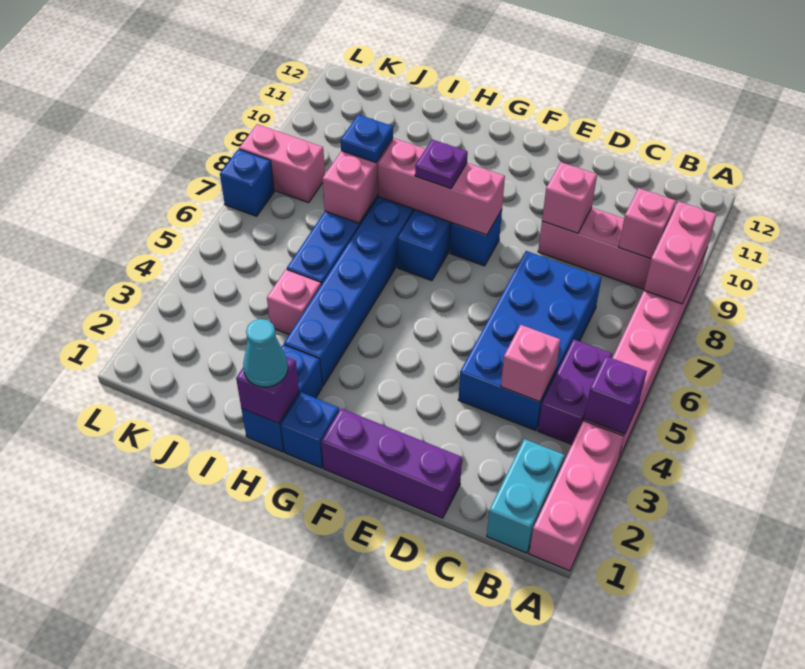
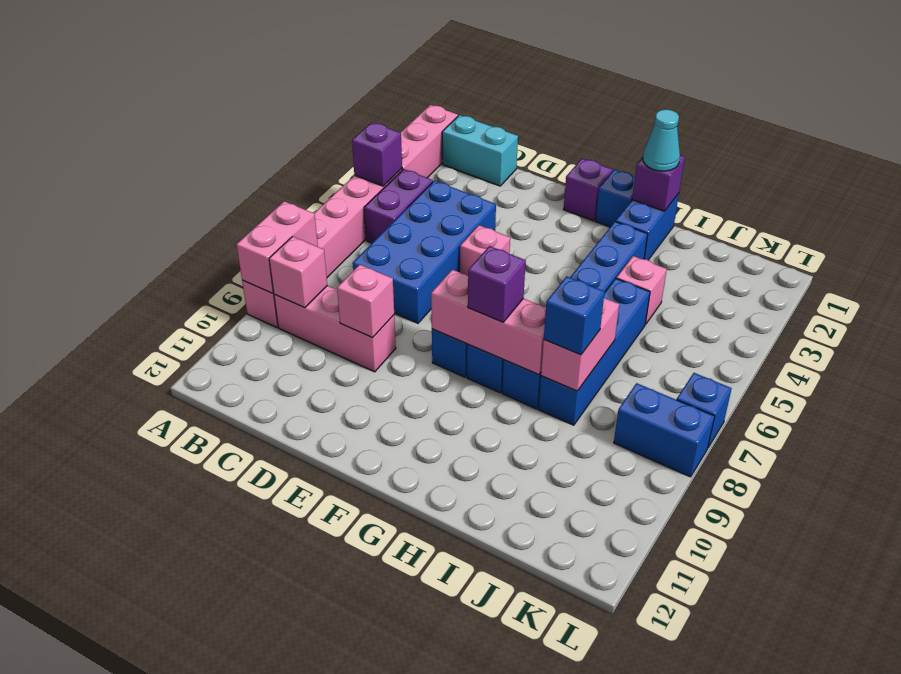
cyan brick B1:B2 level 1 -> cyan brick B1:C1 level 1
pink brick C4 level 2 -> pink brick E5 level 1
purple brick D1:F1 level 1 -> purple brick F1 level 1
purple plate G8 level 3 -> purple brick G8 level 3
blue plate I8 level 3 -> blue brick I8 level 3
pink brick K8:L8 level 1 -> blue brick K8:L8 level 1

